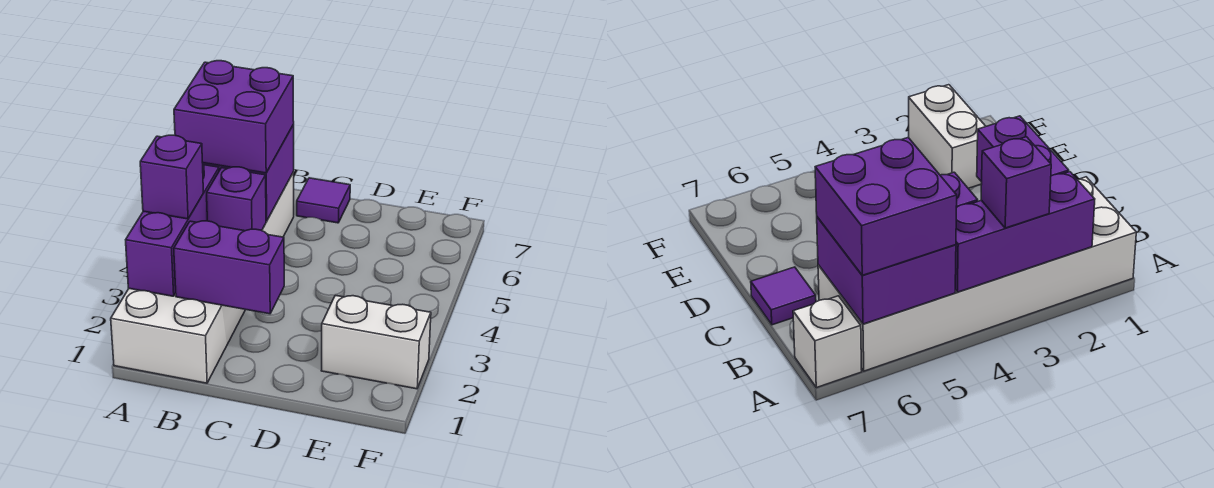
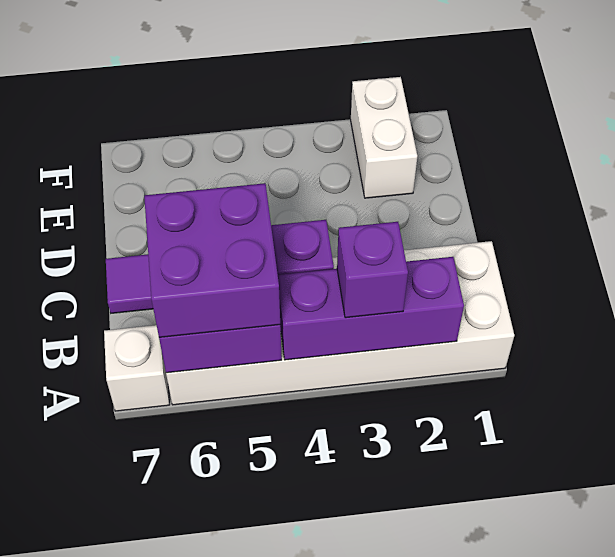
purple brick B2:C2 level 2 -> none

